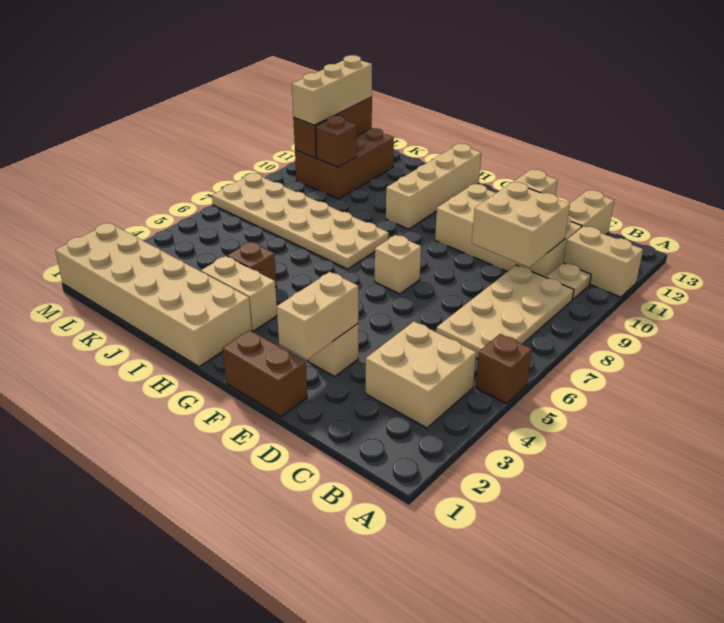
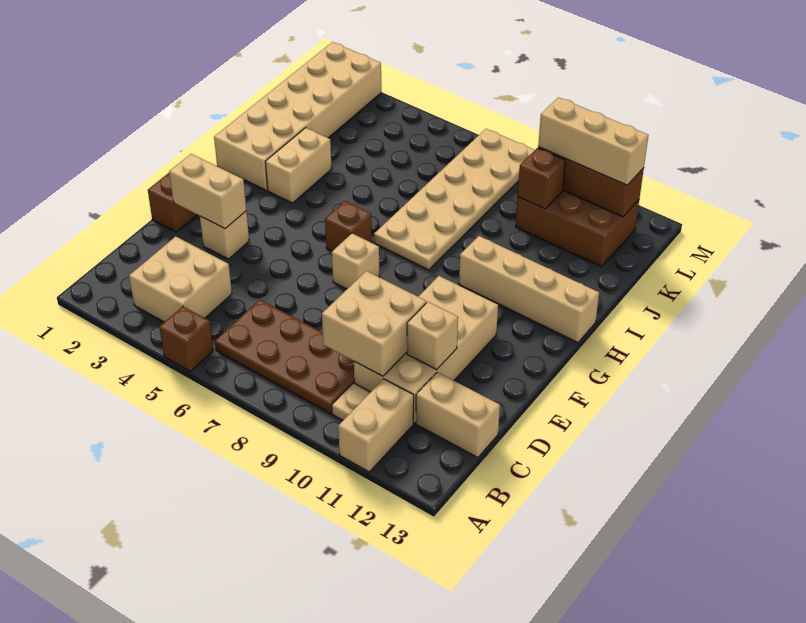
tan plate B6:C9 level 1 -> brown plate B6:C9 level 1
brown brick I4 level 1 -> brown brick G6 level 1

